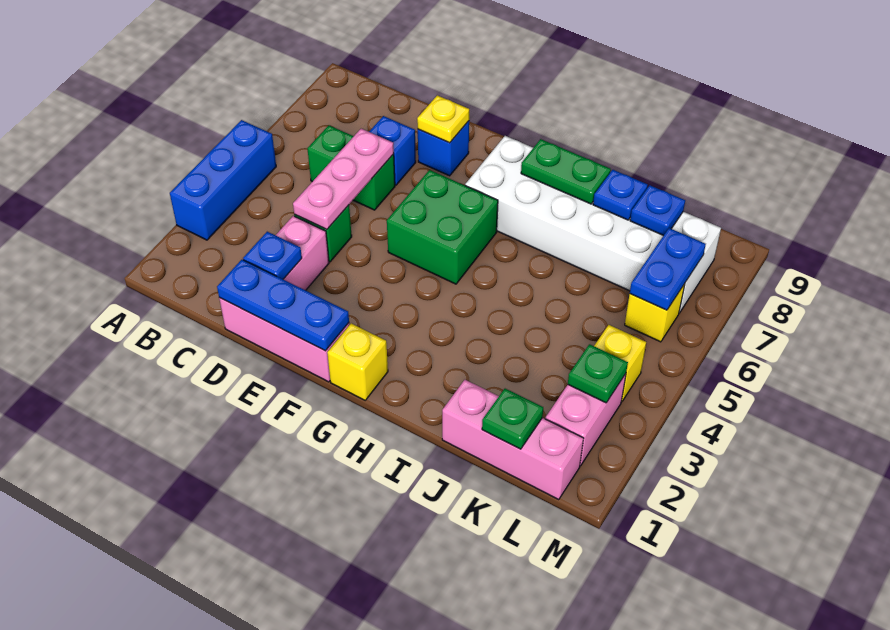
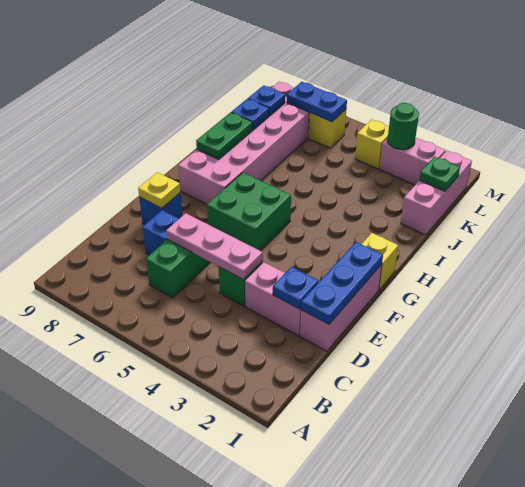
blue brick A3:A5 level 1 -> none
white brick G7:L8 level 1 -> pink brick G7:L8 level 1
green plate L3 level 2 -> green round brick L3 level 2

